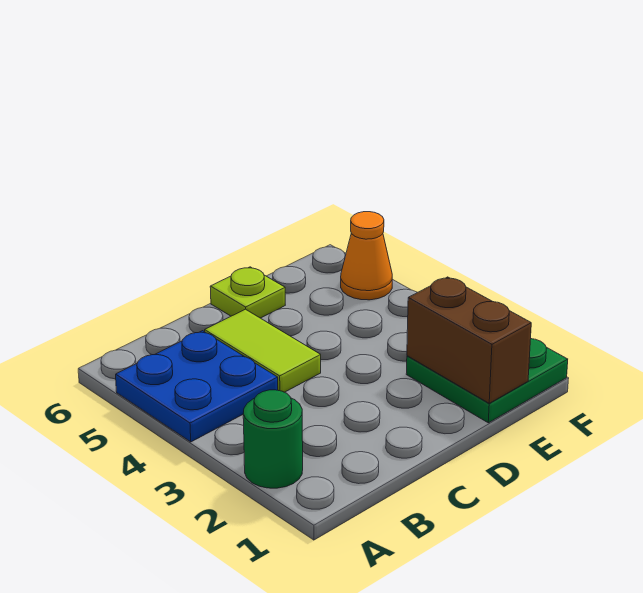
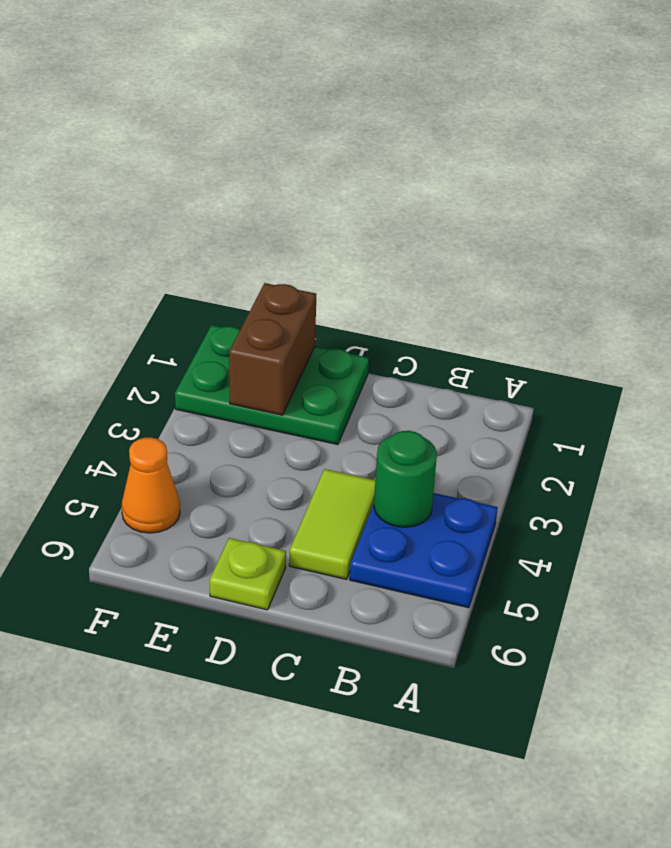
green round brick A2 level 1 -> green round brick B4 level 2
green plate E1:F2 level 1 -> green plate D1:F2 level 1

